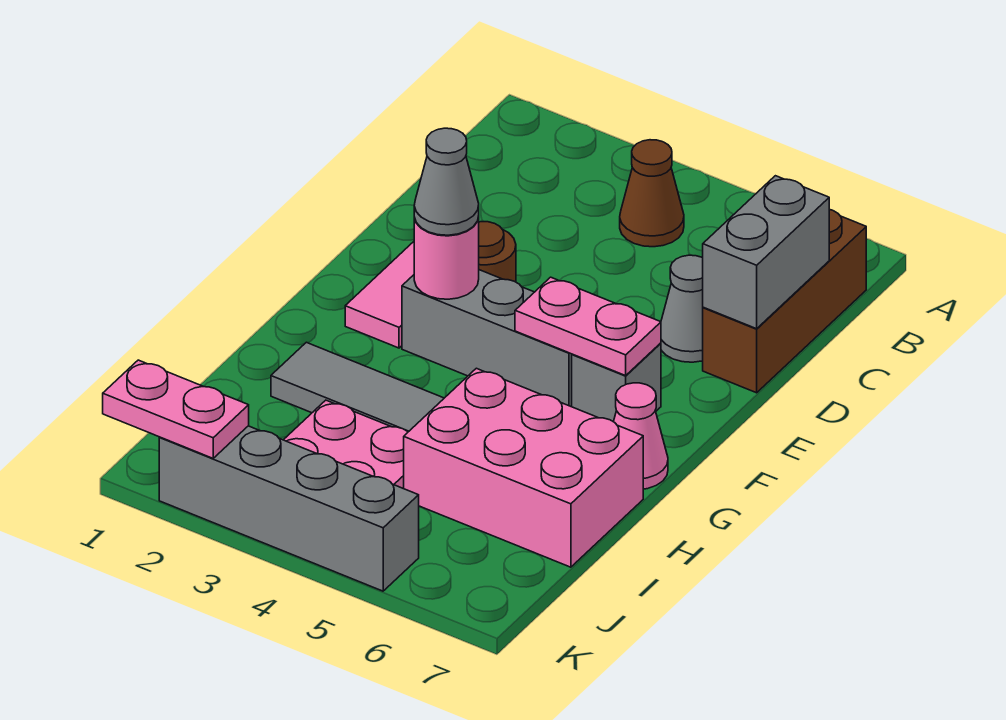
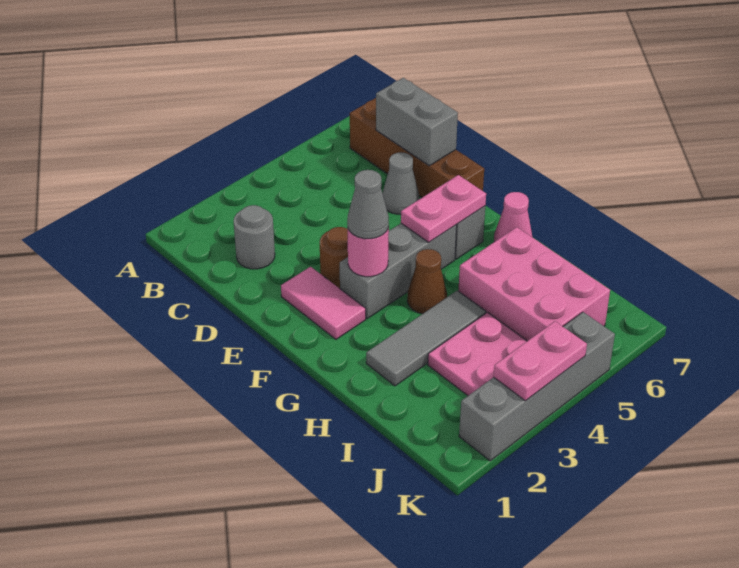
brown cone B4 level 1 -> brown cone G4 level 1
brown brick B7:D7 level 1 -> brown brick B7:E7 level 1
none -> grey round brick C2 level 1
pink brick H5:I7 level 1 -> pink brick H5:J6 level 1
pink plate K1:K2 level 2 -> pink plate K3:K4 level 2

